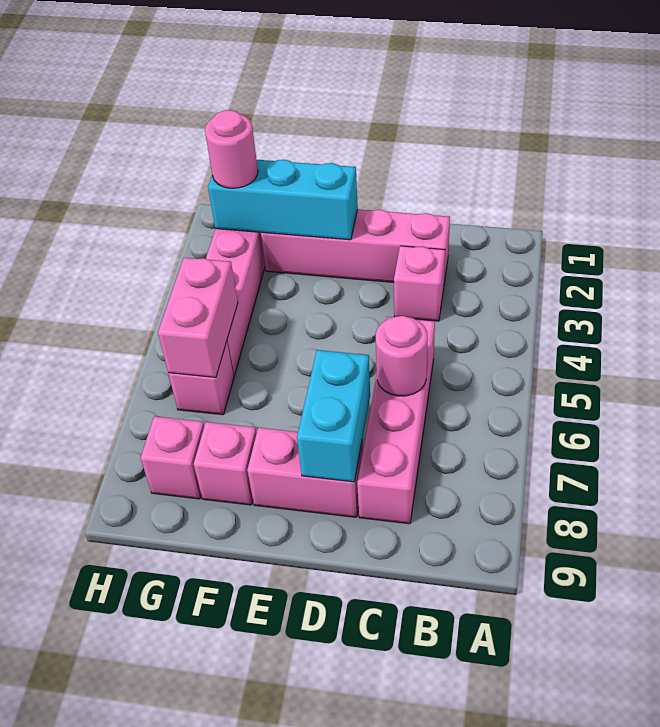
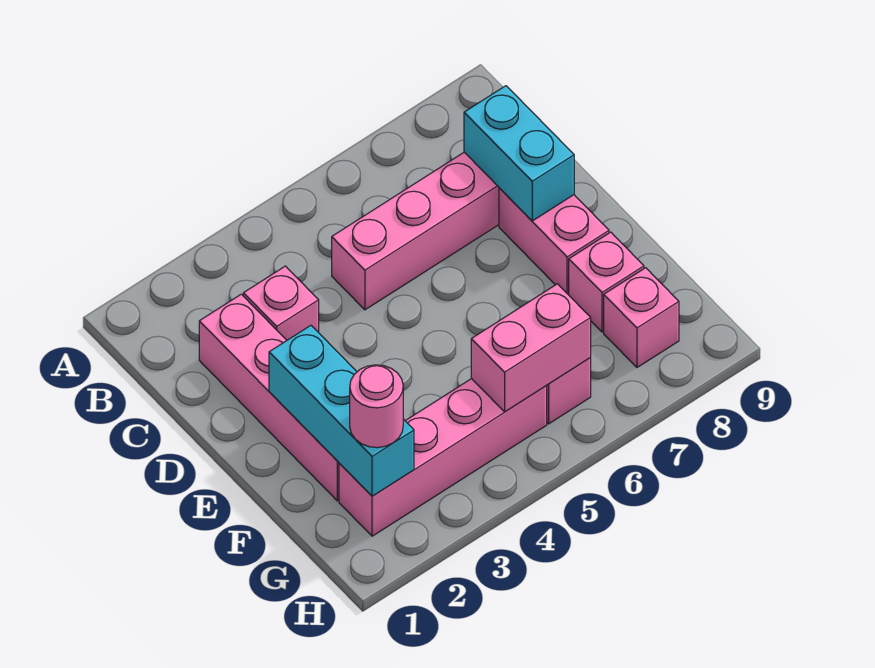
pink round brick C6 level 2 -> none
cyan brick D7:D8 level 2 -> cyan brick C8:D8 level 2

